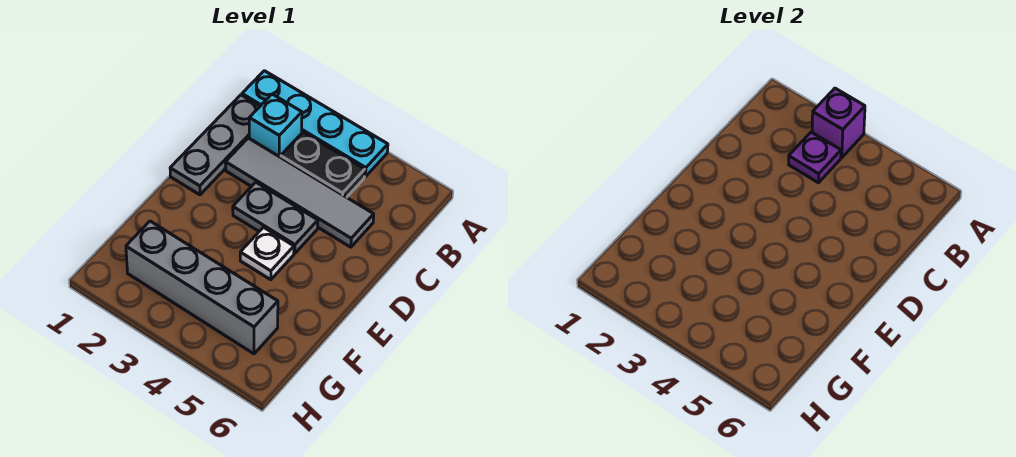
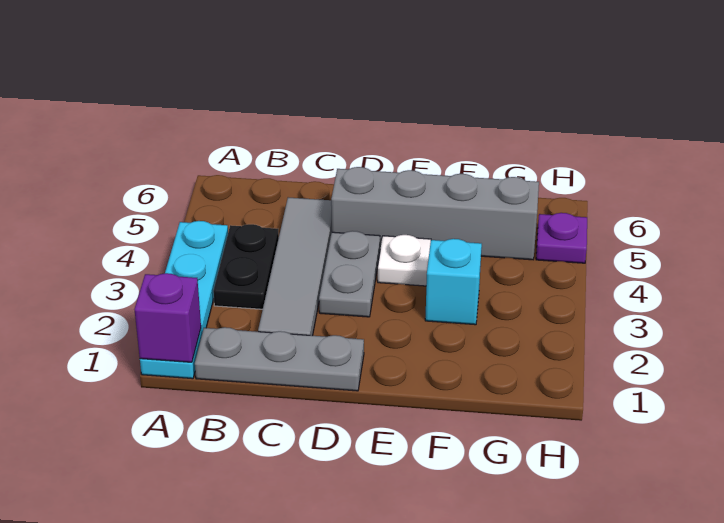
purple brick A3 level 2 -> purple brick A1 level 2
cyan brick B2 level 1 -> cyan brick F3 level 1
purple plate B3 level 2 -> purple plate H5 level 1
grey brick G2:G5 level 1 -> grey brick D5:G5 level 1

